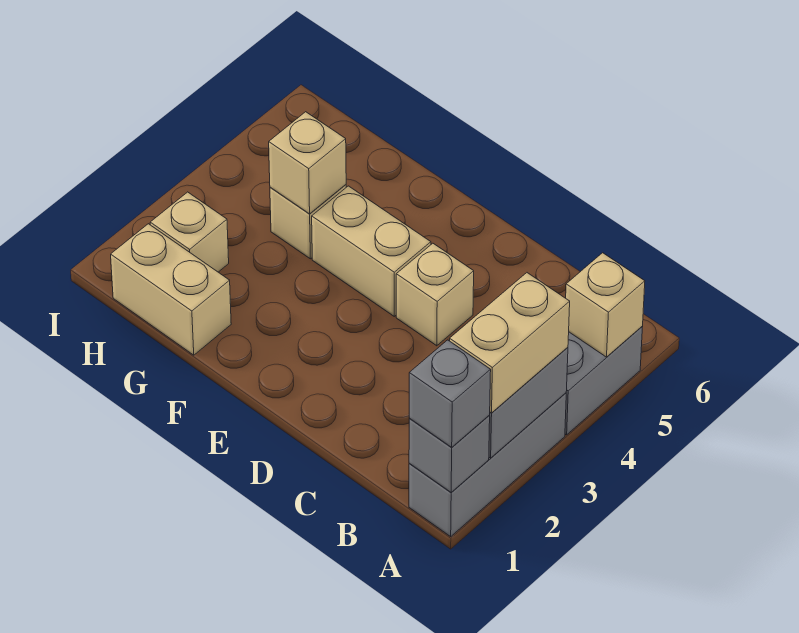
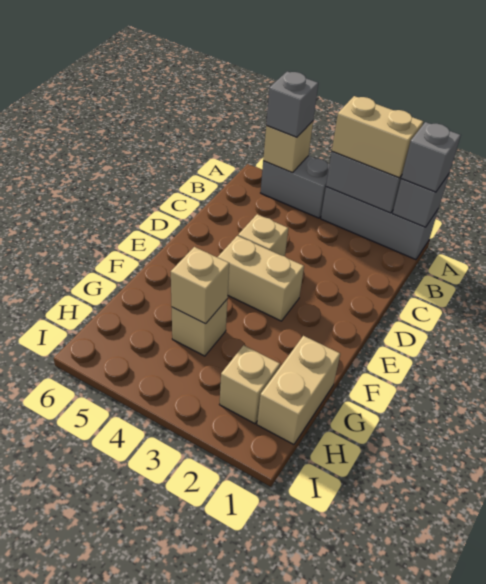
none -> grey brick A5 level 3
tan brick E4:F4 level 1 -> tan brick E3:E4 level 1

